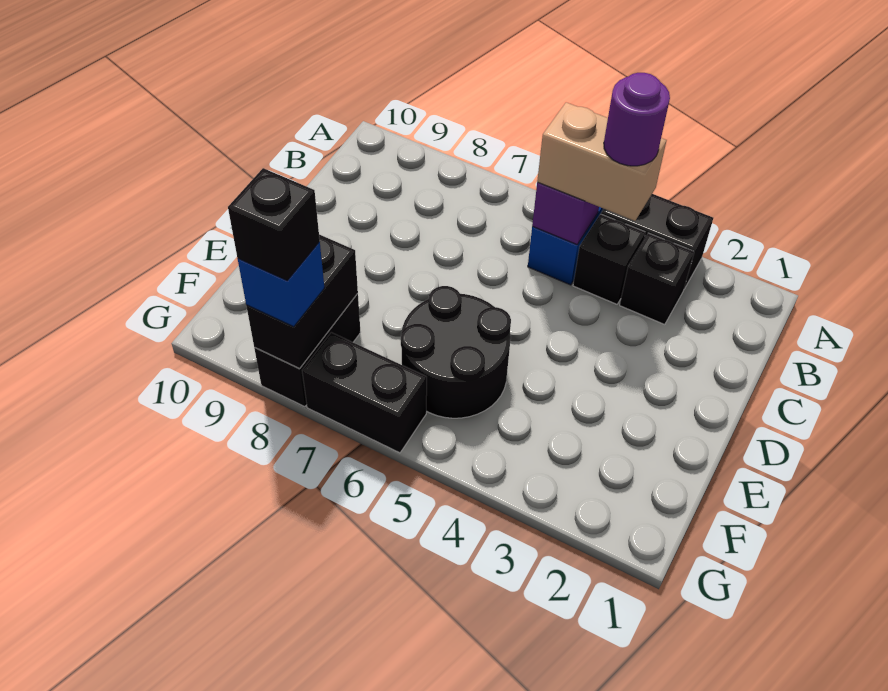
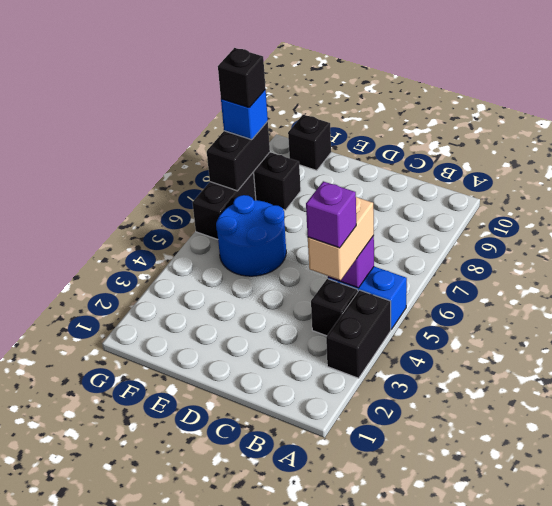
black brick B3 level 1 -> black brick F10 level 1
purple round brick B4 level 4 -> purple brick B4 level 4
black round brick E5:F6 level 1 -> blue round brick E5:F6 level 1
black brick F8:G8 level 2 -> black brick G7:G8 level 2

